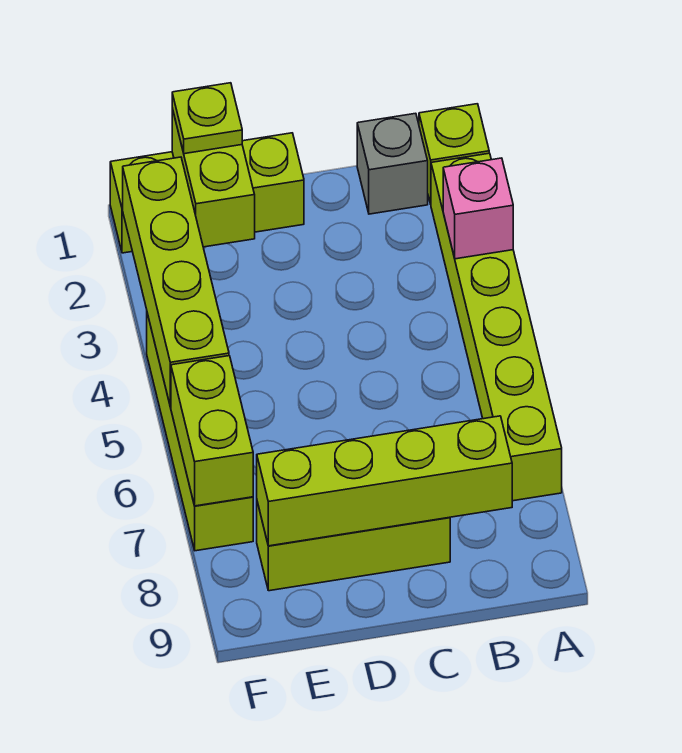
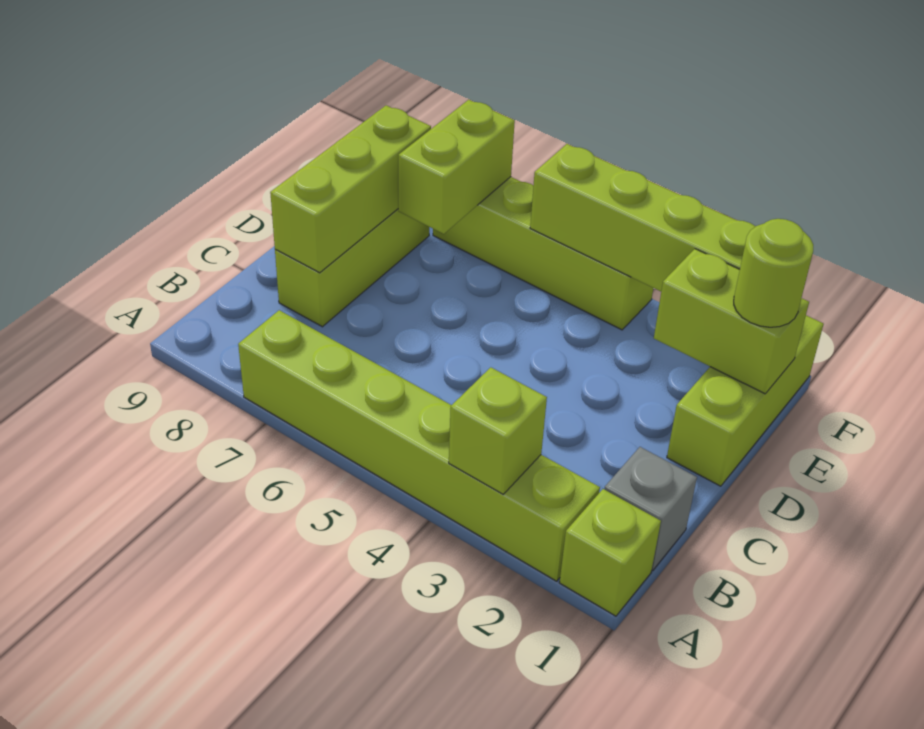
pink brick A3 level 2 -> lime brick A3 level 2
lime brick B8:E8 level 2 -> lime brick C8:E8 level 2
lime plate E1 level 3 -> lime round brick E1 level 3
lime brick F6:F7 level 2 -> lime brick E7:F7 level 2

